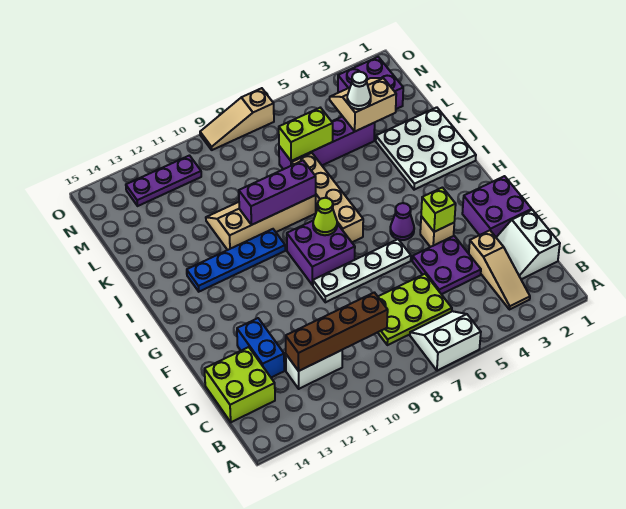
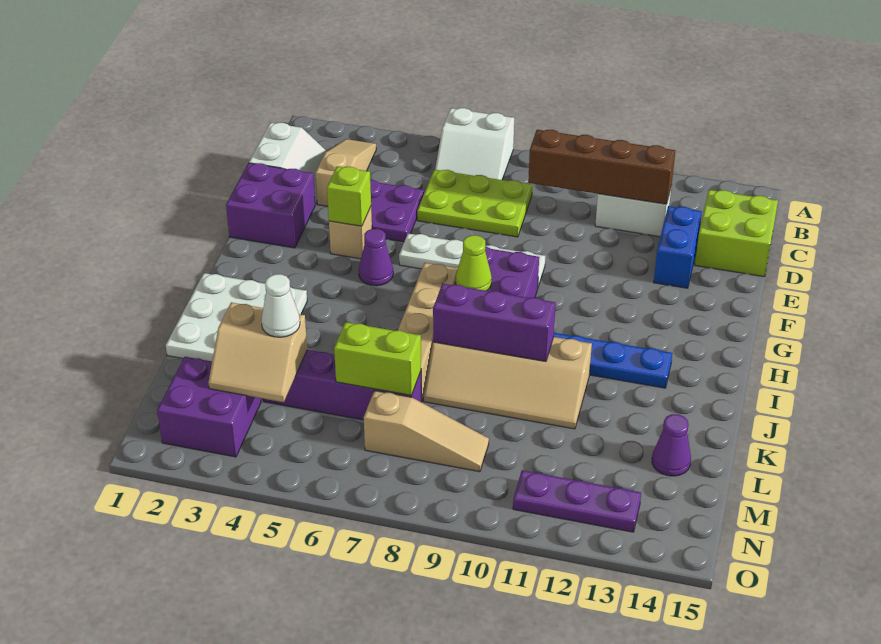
none -> purple cone L14 level 1
tan slope O7:O9 level 1 top 7 -> tan slope M7:M9 level 1 top 7

